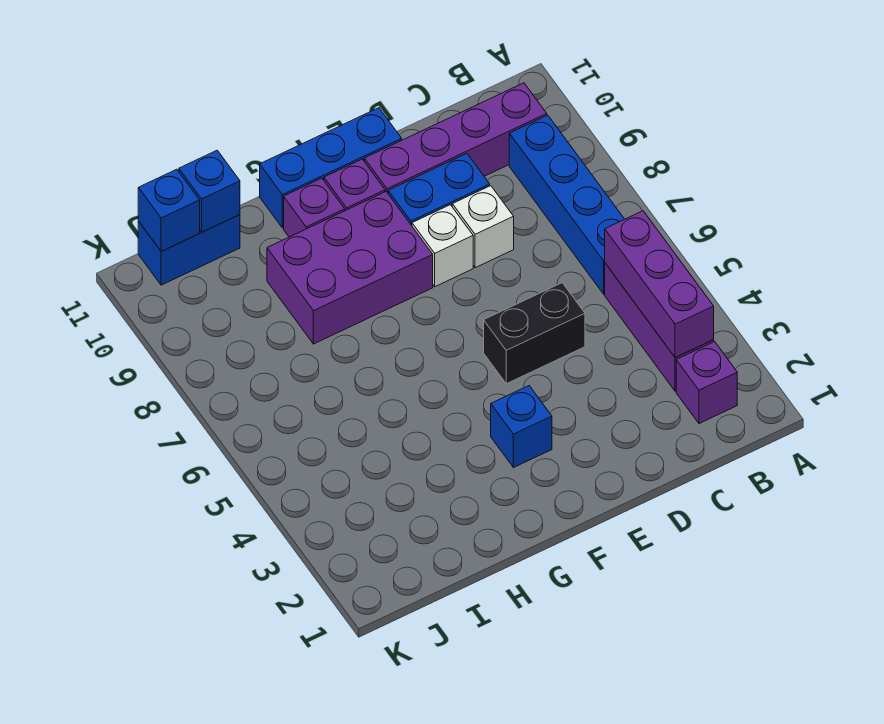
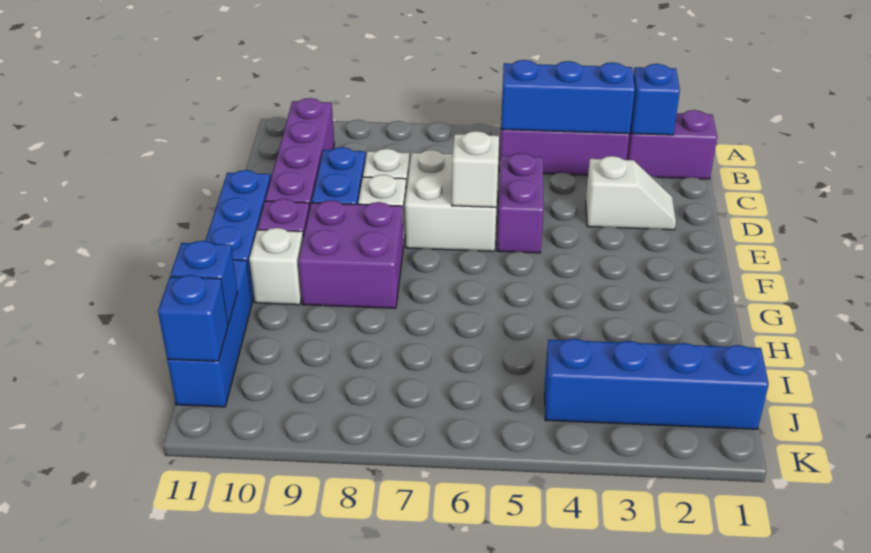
purple brick B2 level 1 -> purple brick B1:B2 level 1
purple brick B3:B5 level 2 -> blue brick B3:B5 level 2
blue brick B6:B9 level 1 -> blue brick J1:J4 level 1
none -> white slope D2:D3 level 1 top 3
black brick D5:E5 level 1 -> purple brick D5:E5 level 1
none -> white brick D6:E7 level 1
none -> white brick E6 level 2
blue brick F3 level 1 -> blue brick B2 level 2
purple brick F8:H9 level 1 -> purple brick F8:G9 level 1
purple brick G10 level 1 -> white brick G10 level 1
blue brick I11:J11 level 1 -> blue brick H11:J11 level 1

